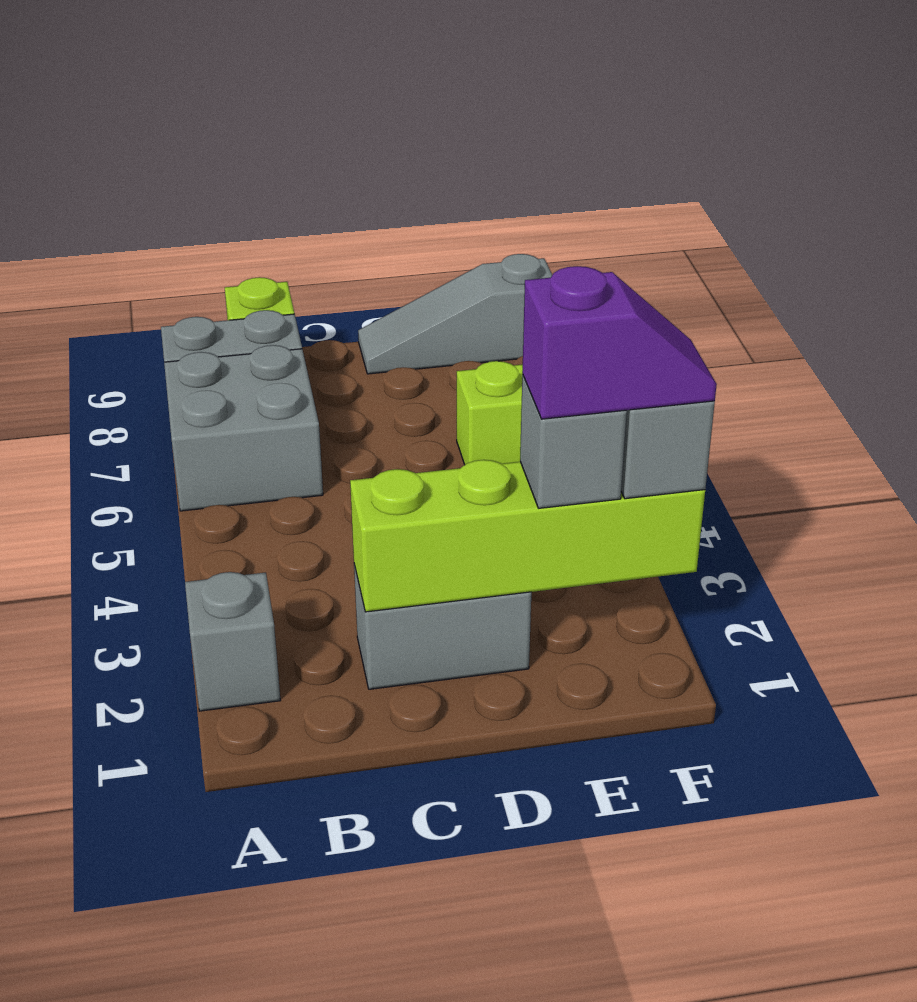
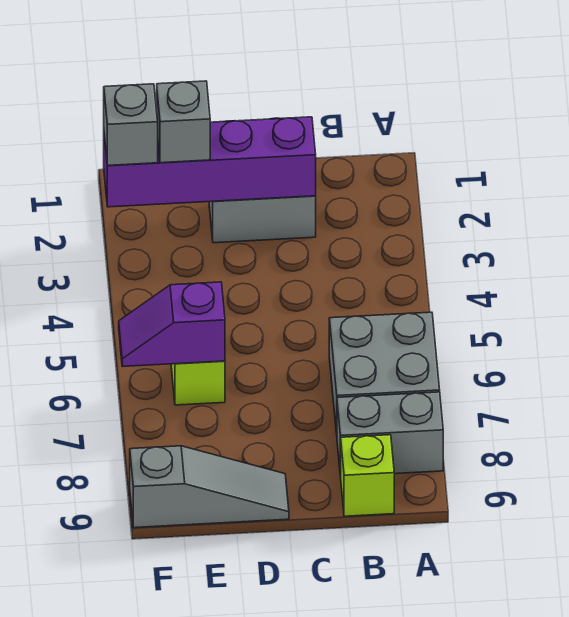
grey brick A2 level 1 -> none
lime brick C2:F2 level 2 -> purple brick C2:F2 level 2
purple slope E2:F2 level 4 top E -> purple slope E6:F6 level 2 top E

